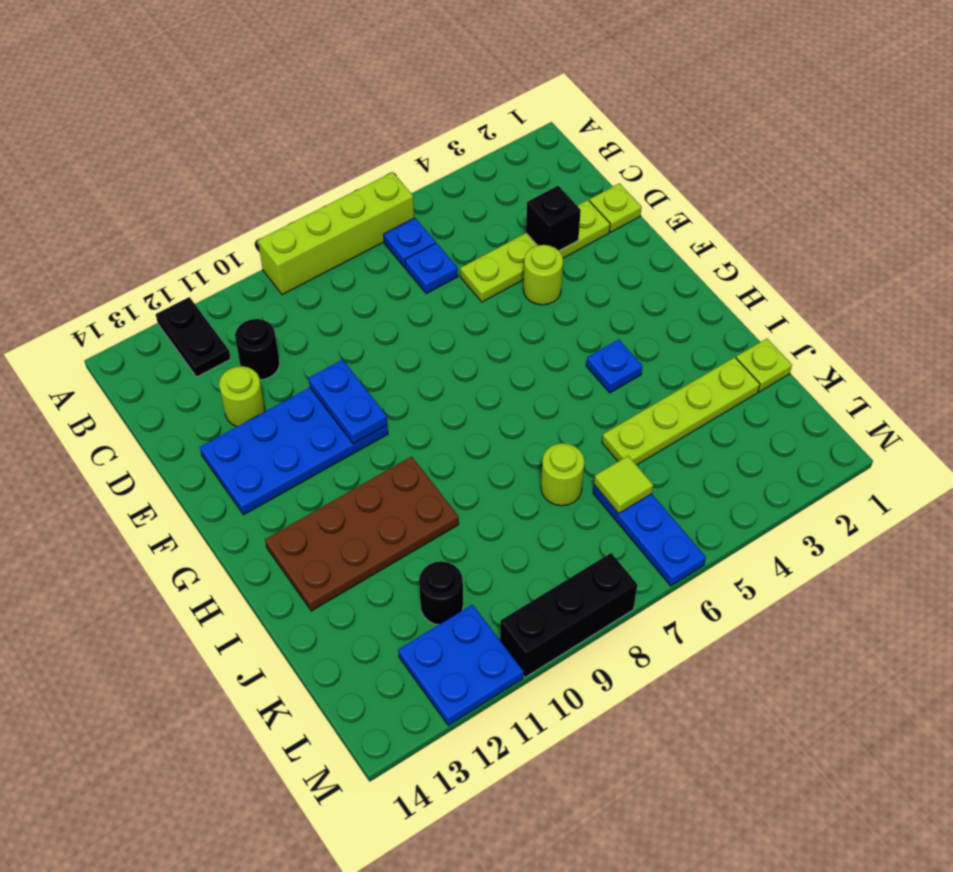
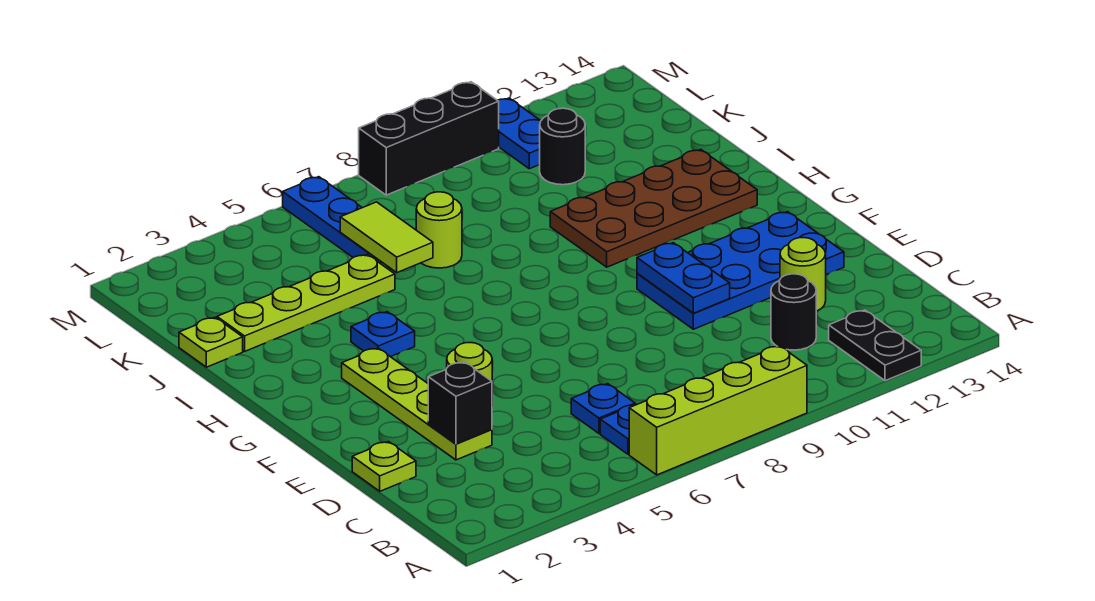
lime plate D2:D5 level 1 -> lime plate D3:G3 level 1
lime tile K6 level 2 -> lime tile J6:K6 level 2
blue plate L11:M12 level 1 -> blue plate L11:M11 level 1

